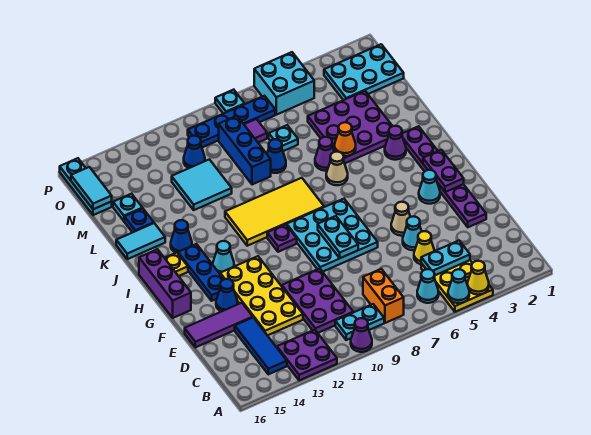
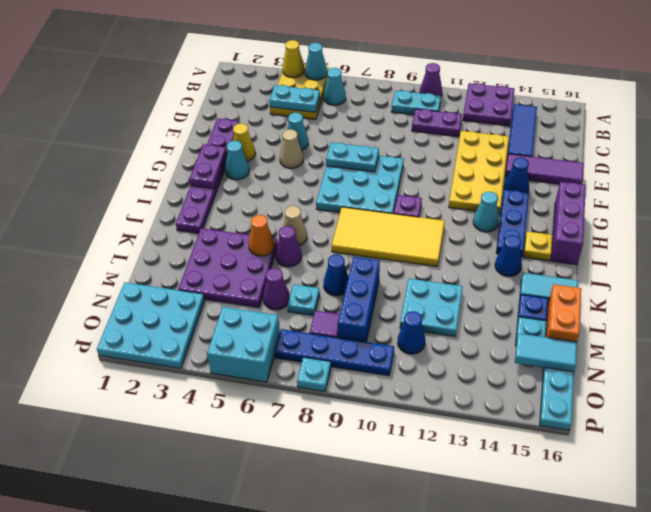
orange brick B8:C8 level 1 -> orange brick L16:M16 level 1
purple plate C10:E11 level 1 -> purple plate C10:C11 level 1
yellow cone D5 level 1 -> yellow cone F3 level 1
cyan plate F8:G8 level 2 -> cyan plate F7:F8 level 2
purple cone J3 level 1 -> purple cone M6 level 1
cyan tile L11:M12 level 1 -> cyan plate L11:M12 level 1
cyan plate N1:O3 level 1 -> cyan plate N1:P3 level 1
cyan tile N16:O16 level 2 -> cyan tile N15:N16 level 2

